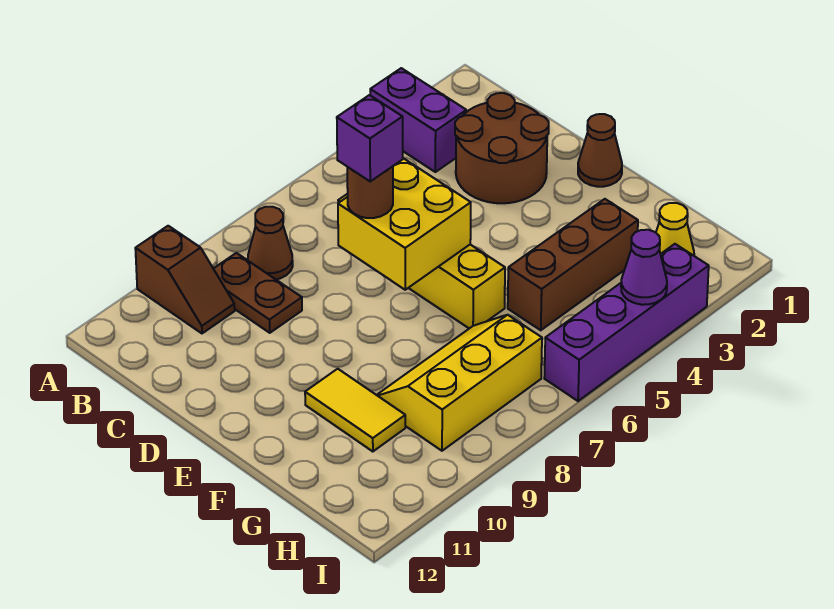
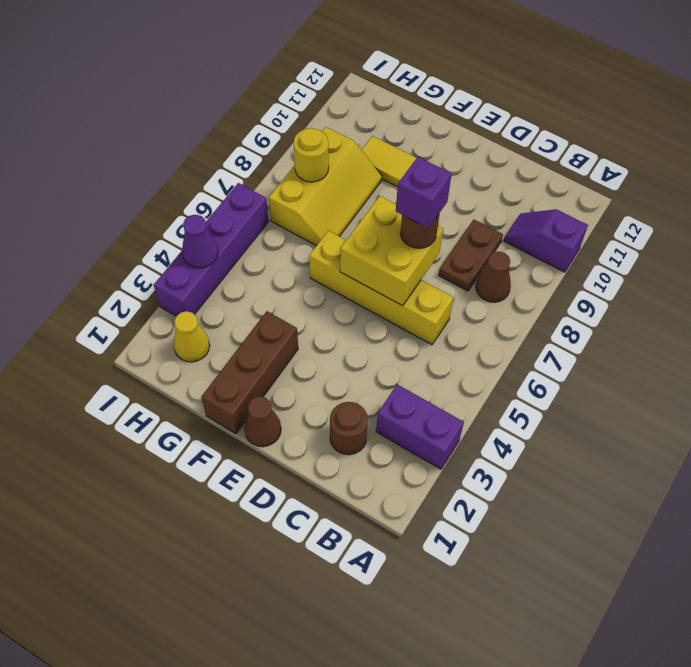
brown slope A10:B10 level 1 top A -> purple slope A10:B10 level 1 top A
brown plate B9:C9 level 1 -> brown plate C8:C9 level 1
brown round brick C2:D3 level 1 -> brown round brick C2 level 1
brown brick G3:G5 level 1 -> brown brick F1:F3 level 1
none -> yellow round brick H8 level 2

